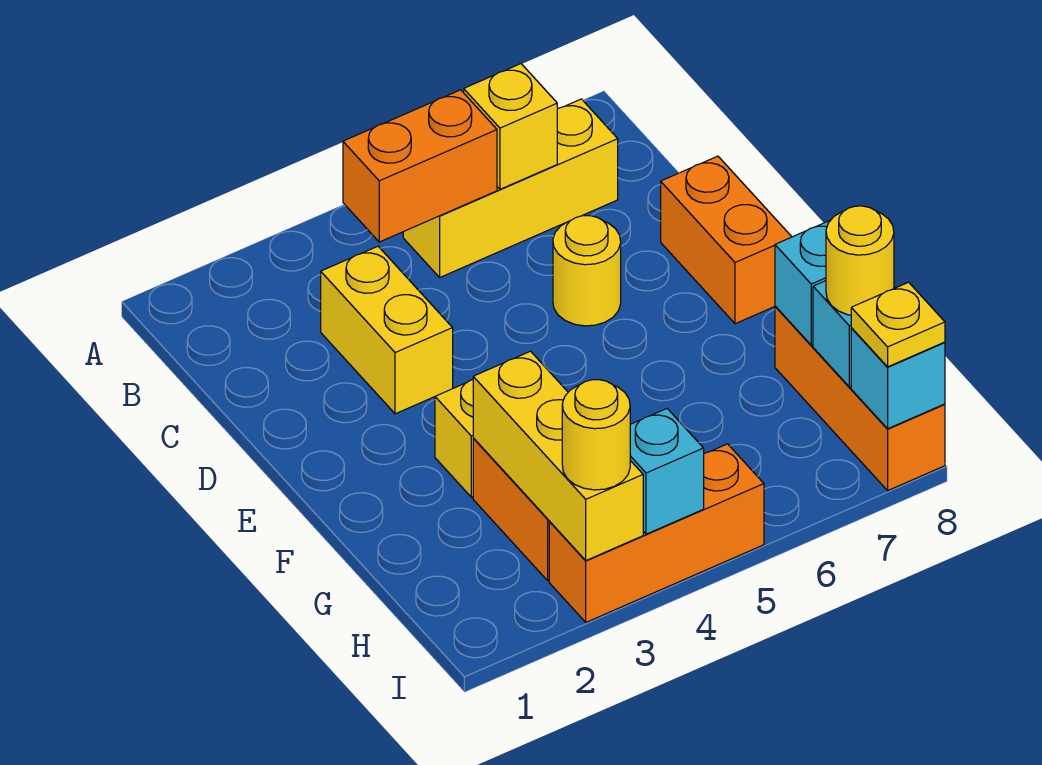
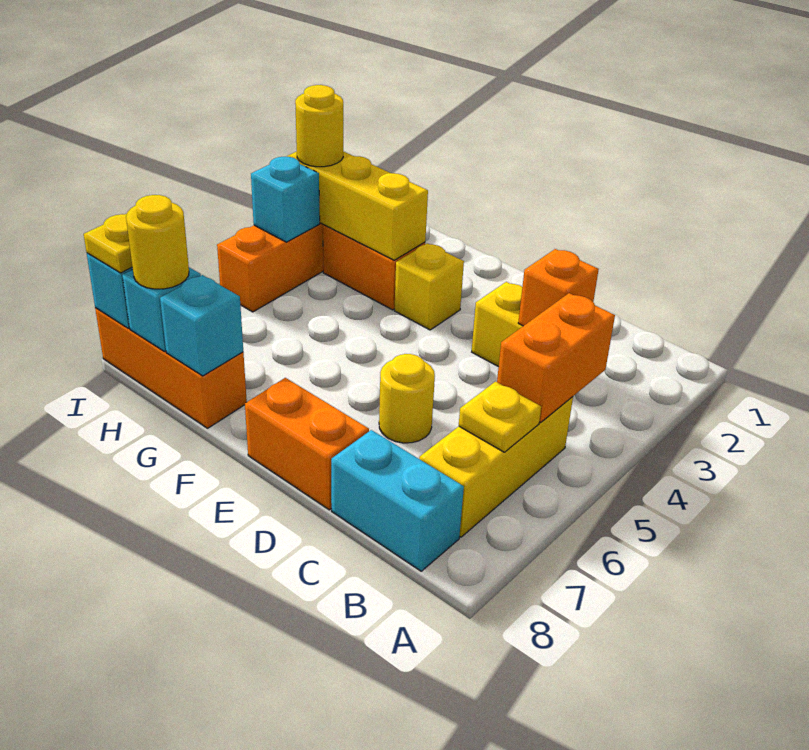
yellow brick B6 level 2 -> yellow plate B6 level 2
none -> cyan brick B8:C8 level 1
none -> orange brick C3 level 2

